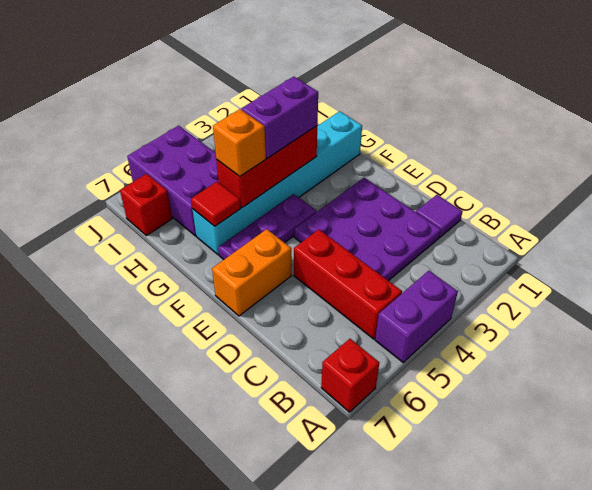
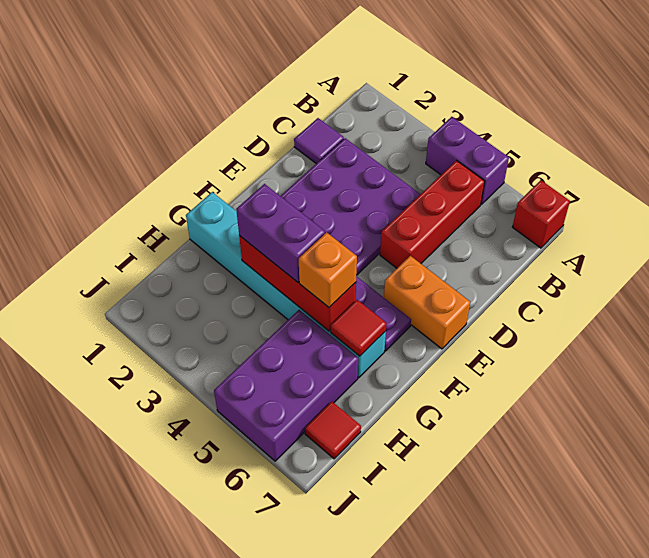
red brick I7 level 1 -> red tile I7 level 1

